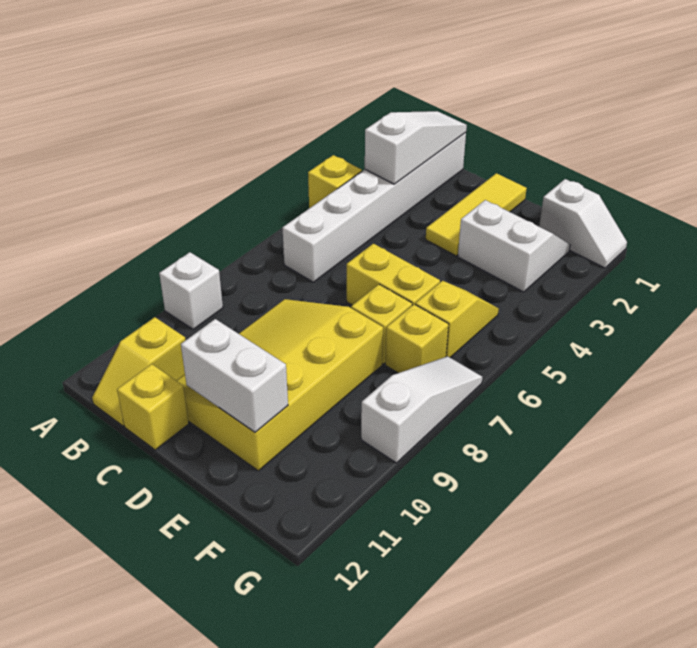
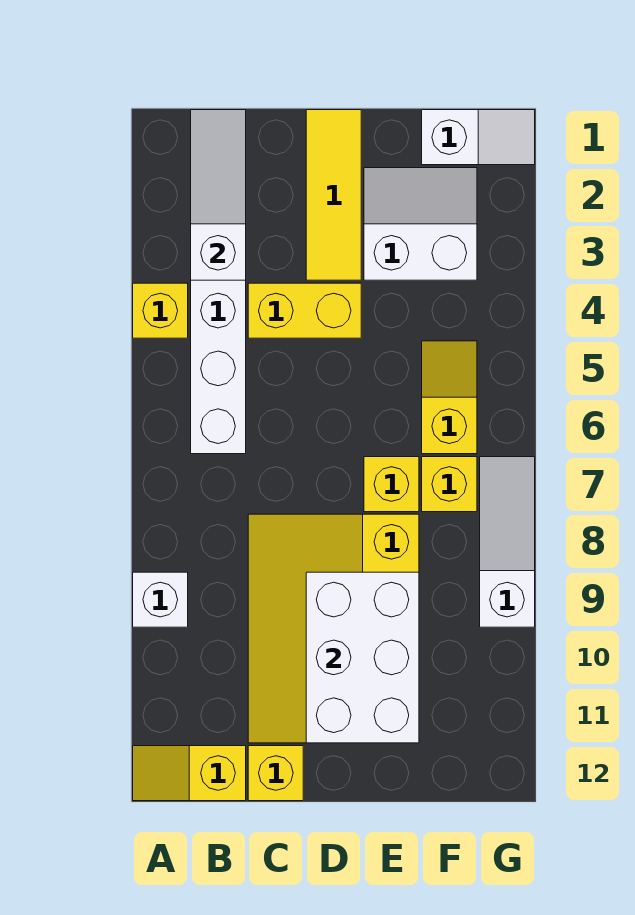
yellow slope B11:B12 level 1 top 11 -> yellow slope A12:B12 level 1 top B
yellow brick D6:E6 level 1 -> yellow brick C4:D4 level 1
white brick D11:E11 level 2 -> white brick D9:E11 level 2

